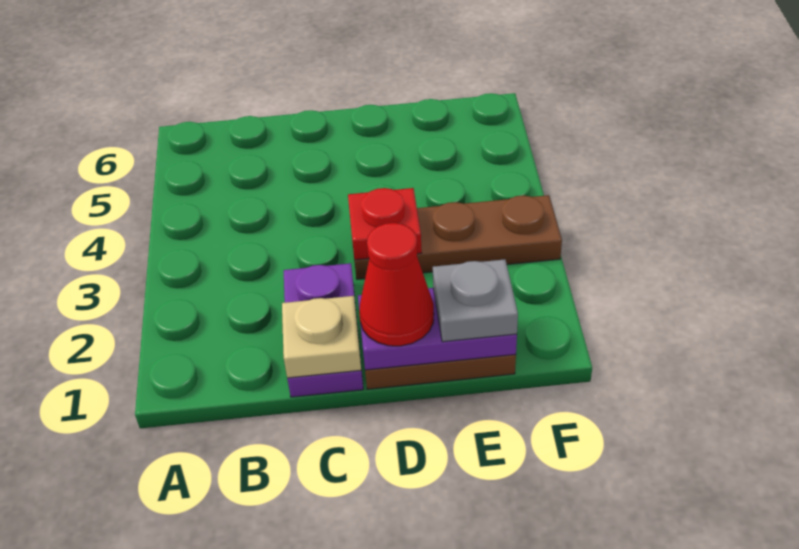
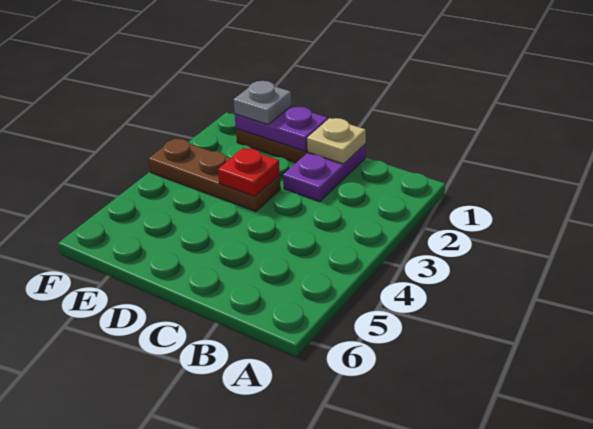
red cone D1 level 3 -> none

